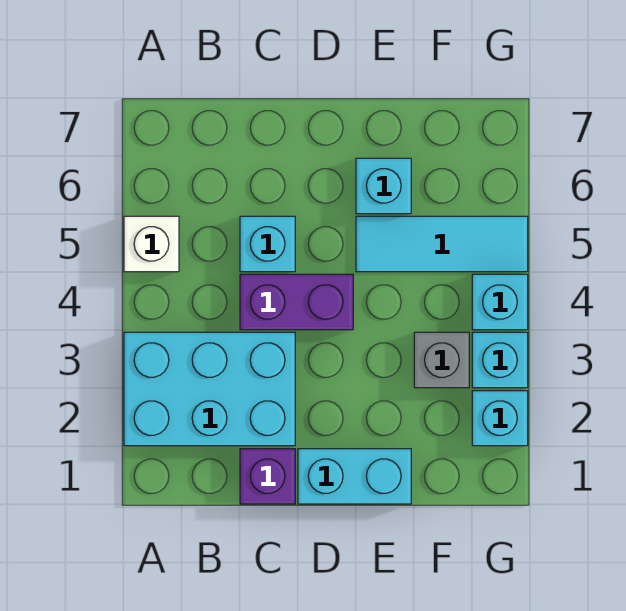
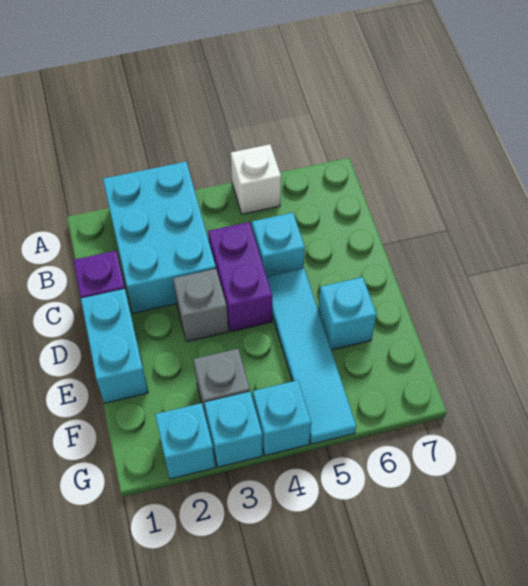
none -> grey brick D3 level 1
cyan tile E5:G5 level 1 -> cyan tile D5:G5 level 1

